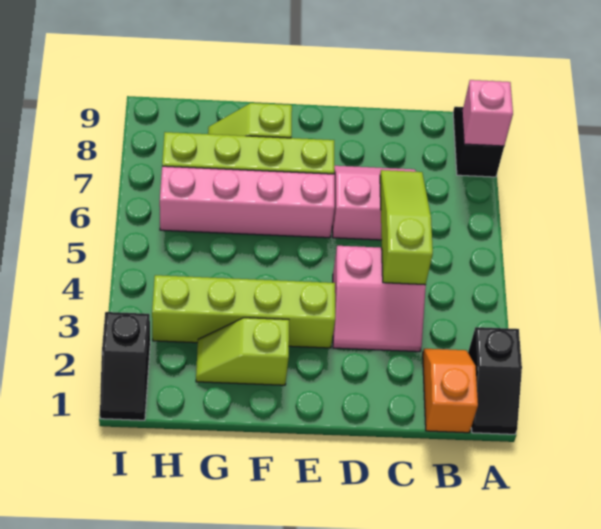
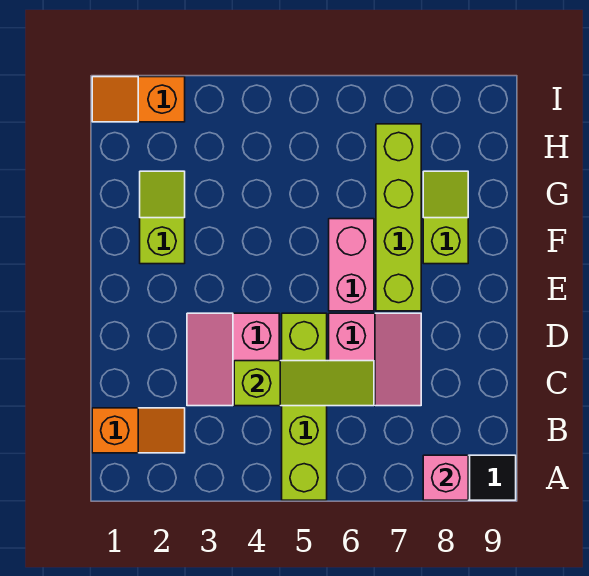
black slope A1:A2 level 1 top 2 -> none
lime brick E3:H3 level 1 -> lime brick A5:D5 level 1
pink brick E6:H6 level 1 -> pink brick E6:F6 level 1
black slope I1:I2 level 1 top 2 -> orange slope I1:I2 level 1 top 2

